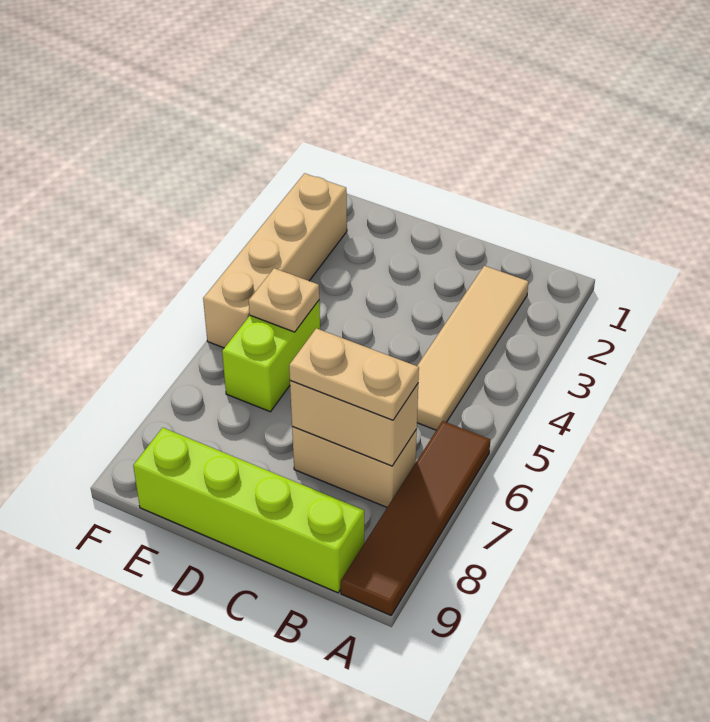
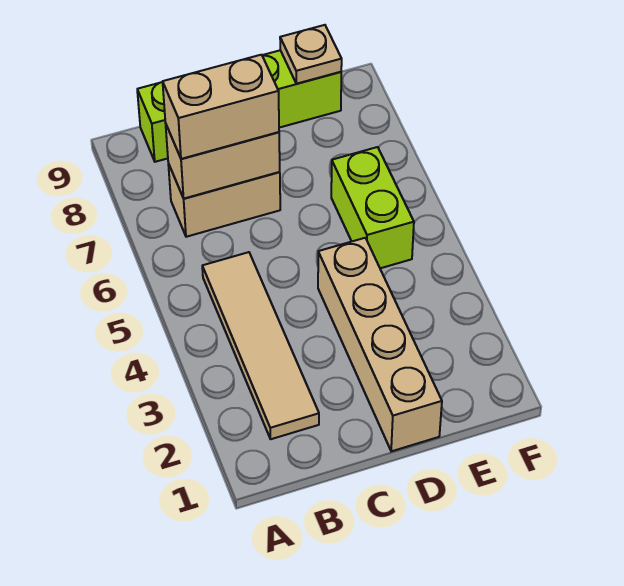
brown tile A6:A9 level 1 -> none
tan plate B7:C7 level 3 -> tan brick B7:C7 level 3
tan plate E5 level 2 -> tan plate E9 level 2
tan brick F2:F5 level 1 -> tan brick D1:D4 level 1

